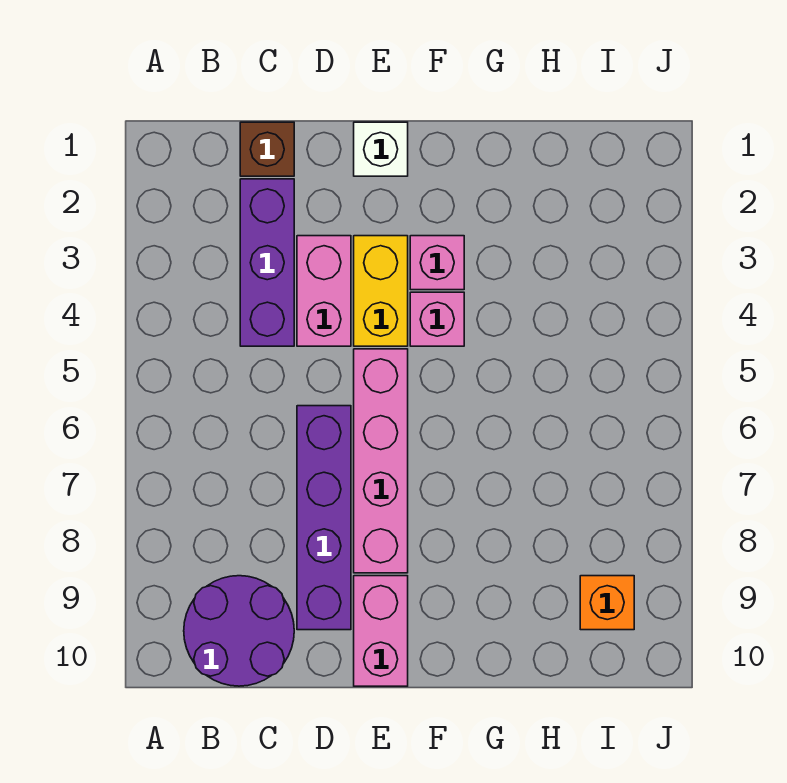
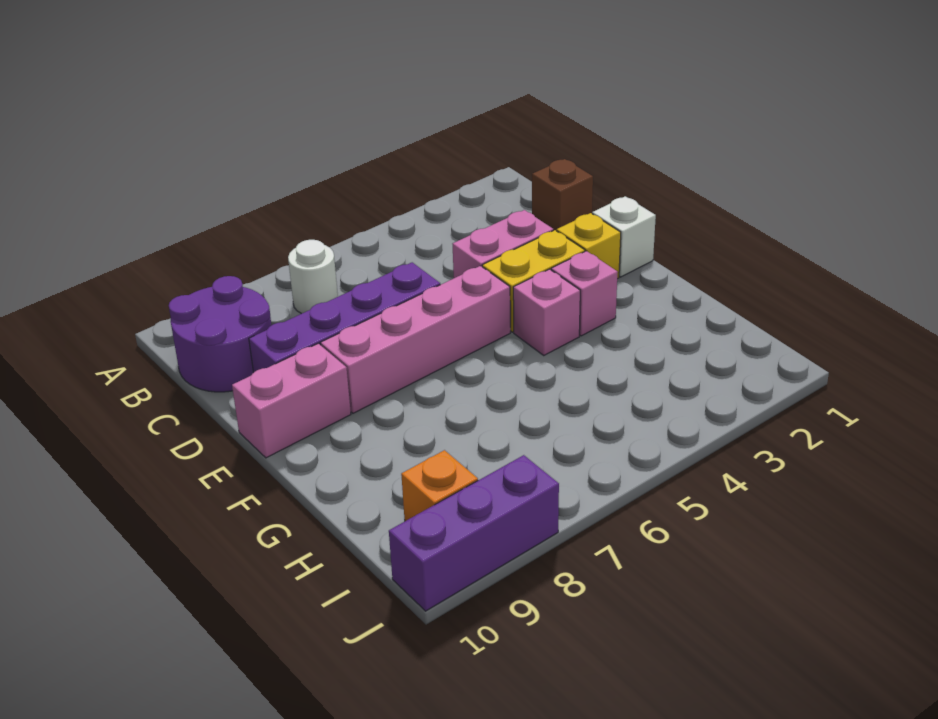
none -> white round brick B7 level 1
purple brick C2:C4 level 1 -> purple brick J8:J10 level 1
none -> yellow brick E2 level 1

